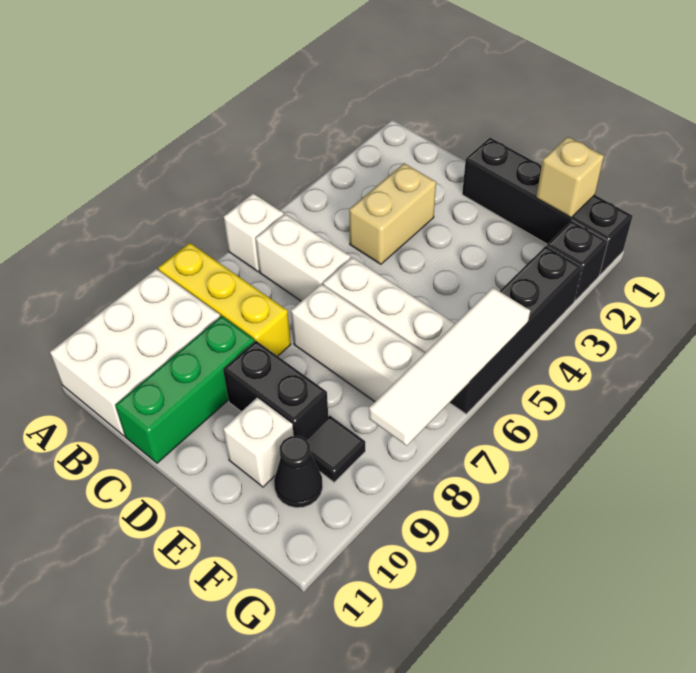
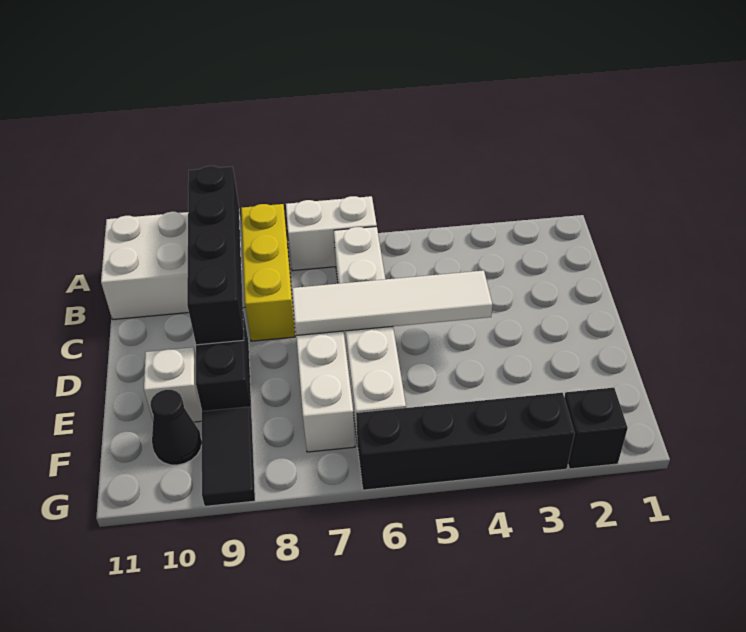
white brick A6 level 1 -> white brick A6:A7 level 1
tan brick C3:C4 level 1 -> none
green brick C9:C11 level 1 -> none
black brick D1:G1 level 1 -> black brick A9:D9 level 2
tan brick F1 level 2 -> none
black tile F9 level 1 -> black tile F9:G9 level 1
white tile G5:G8 level 2 -> white tile D4:D7 level 2

